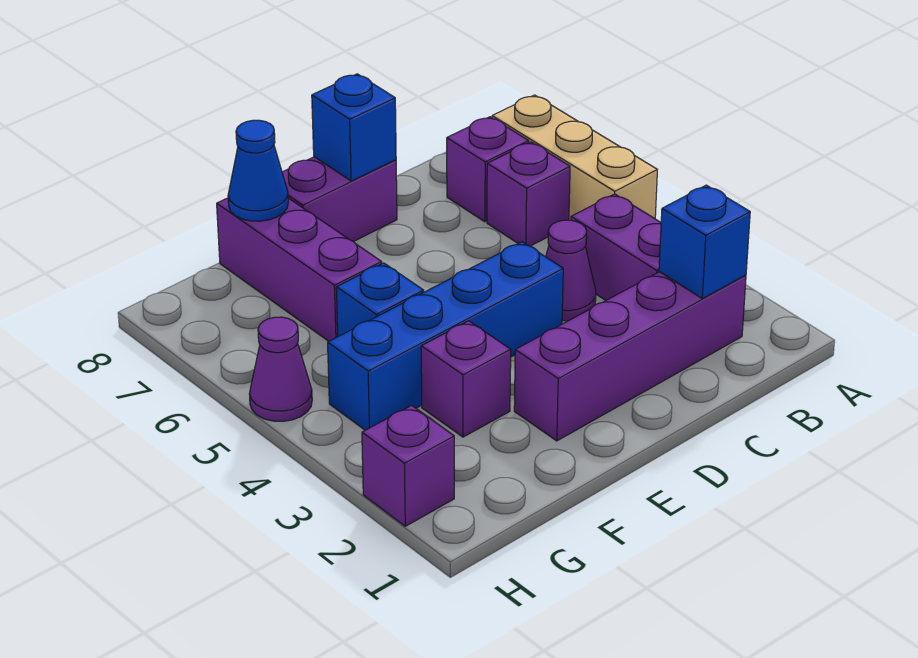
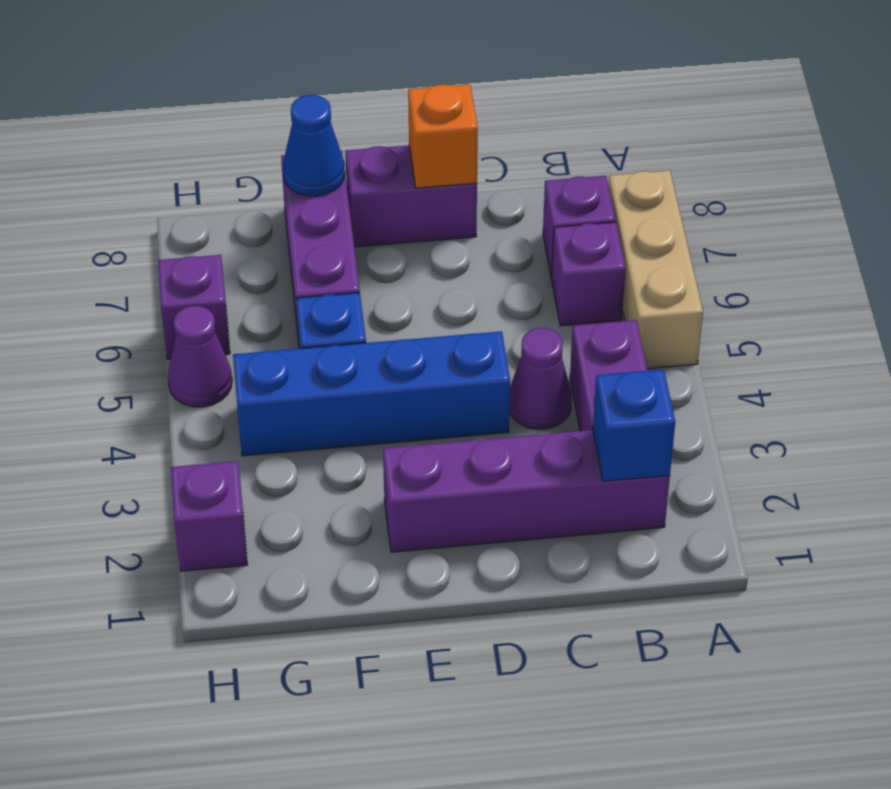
blue brick D8 level 2 -> orange brick D8 level 2
purple brick F3 level 1 -> purple brick H6 level 1

